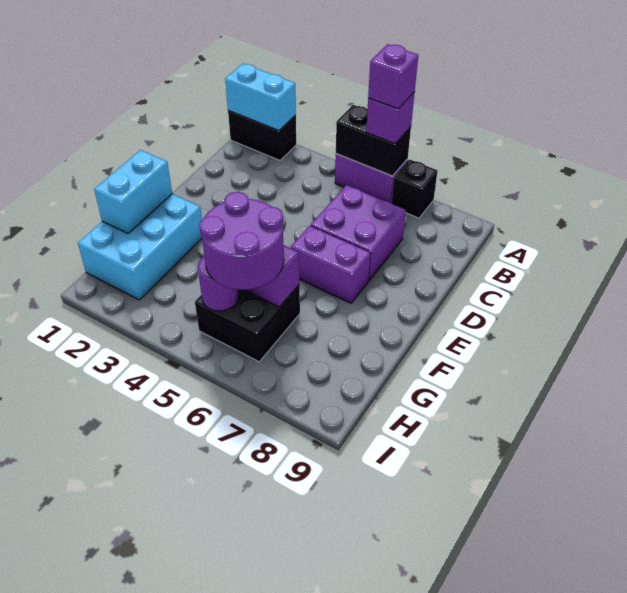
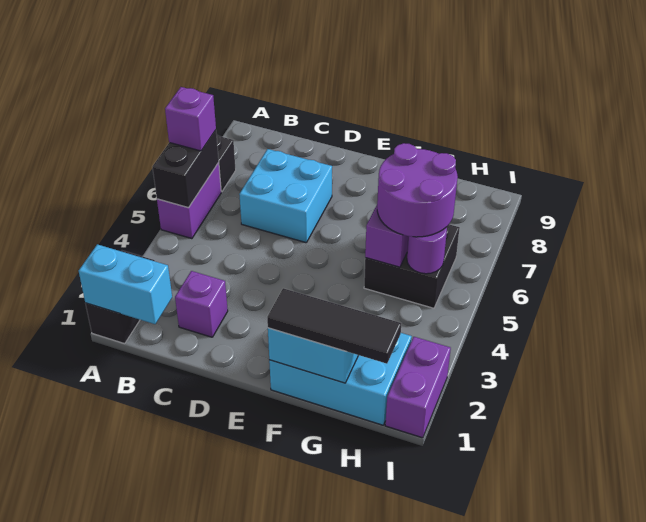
cyan brick A1:A2 level 2 -> cyan brick A1:B1 level 2
purple brick A6 level 4 -> purple brick C2 level 1
purple brick C6:D7 level 1 -> cyan brick C6:D7 level 1
purple brick E6:E7 level 1 -> purple brick I1:I2 level 1
none -> black tile F1:H1 level 3

